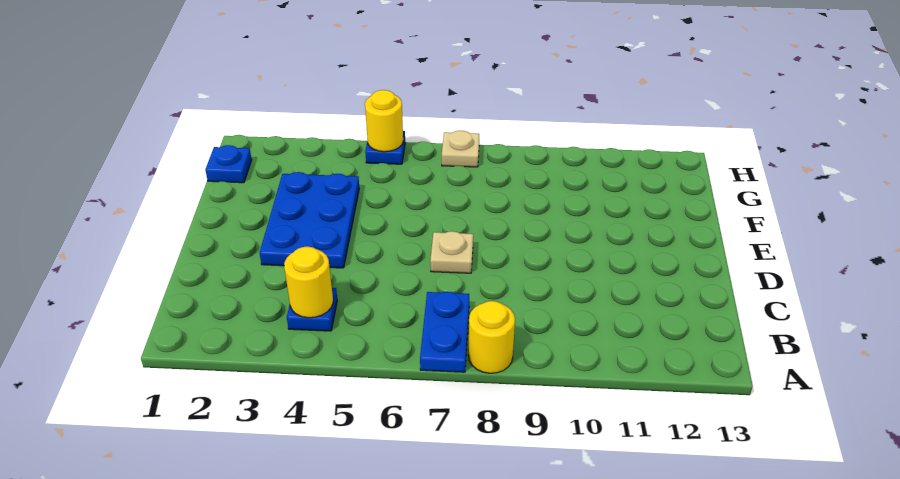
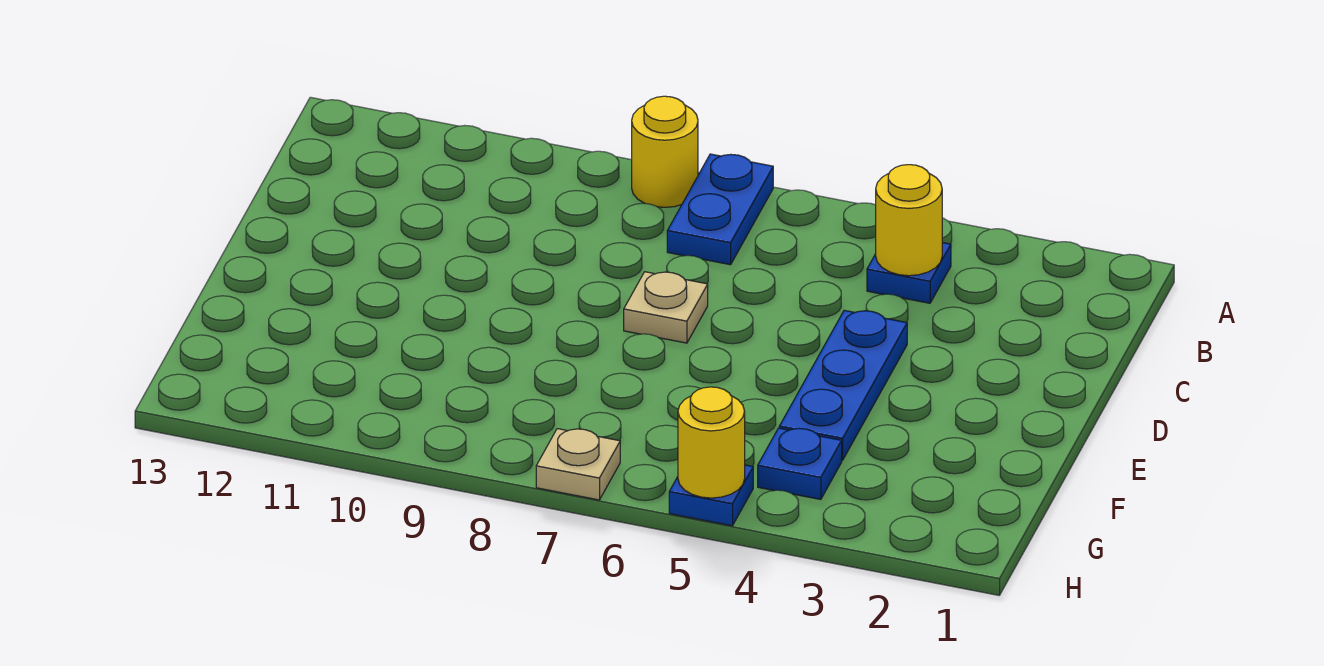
blue plate D3:F4 level 1 -> blue plate D4:F4 level 1
blue plate G1 level 1 -> blue plate G4 level 1

